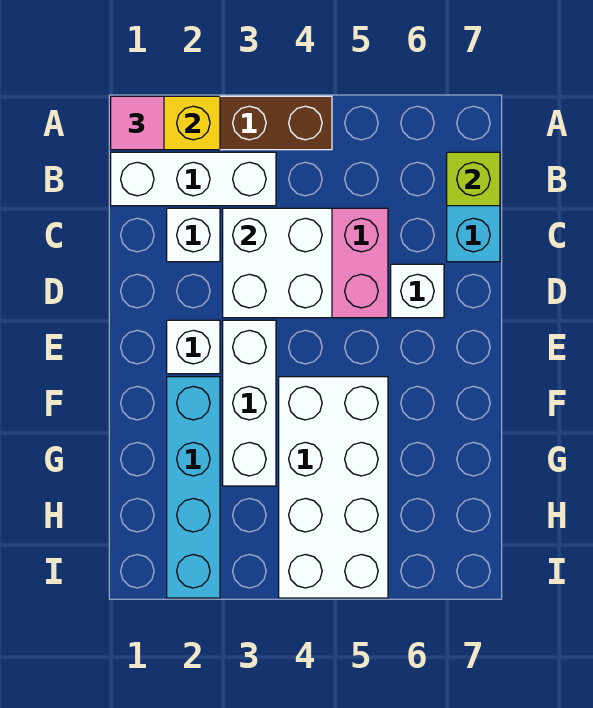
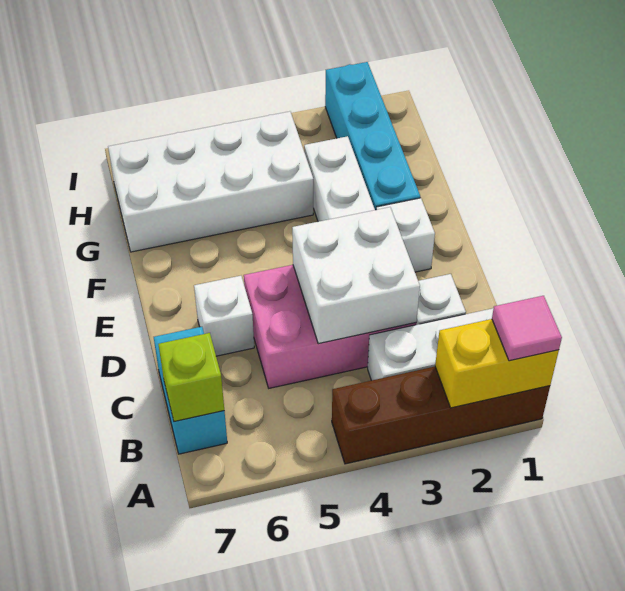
white brick F4:I5 level 1 -> white brick G4:H7 level 1

